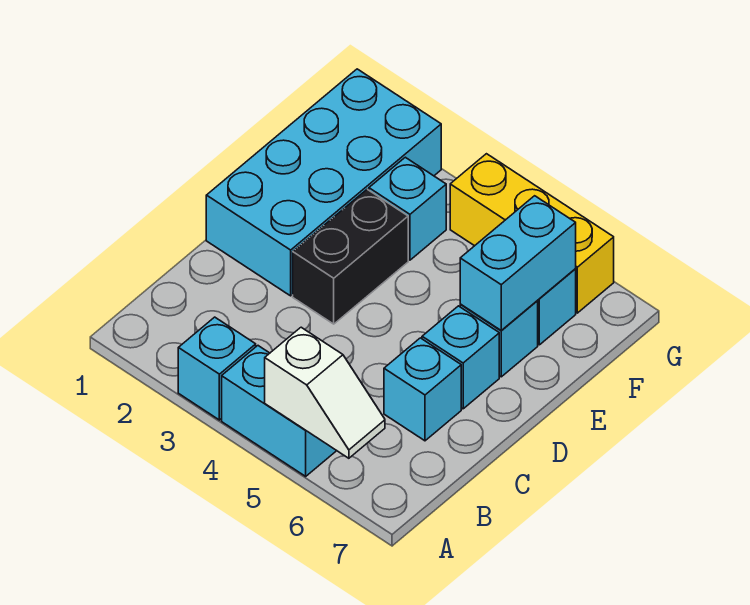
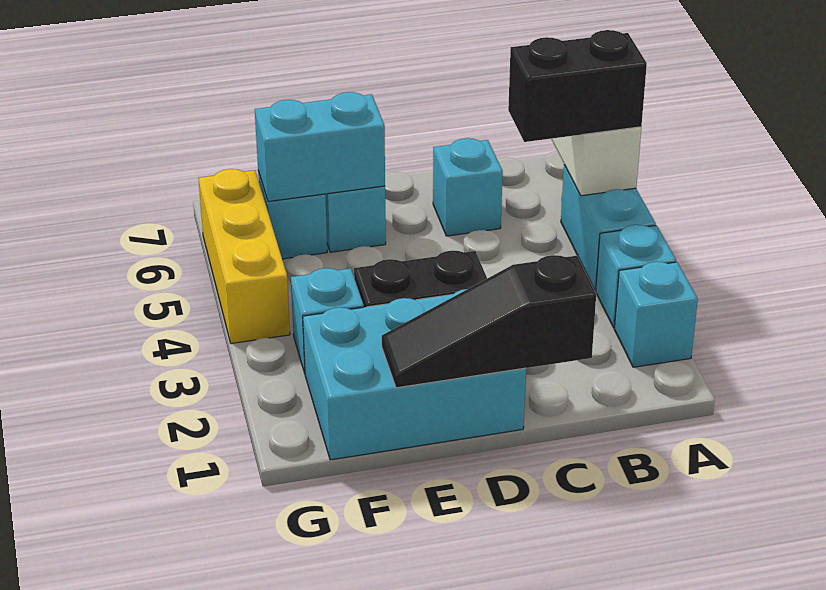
none -> black brick A5:B5 level 3
none -> black slope C1:E1 level 2 top C
cyan brick D1:G2 level 1 -> cyan brick D1:F2 level 1
cyan brick D6 level 1 -> cyan brick A2 level 1

